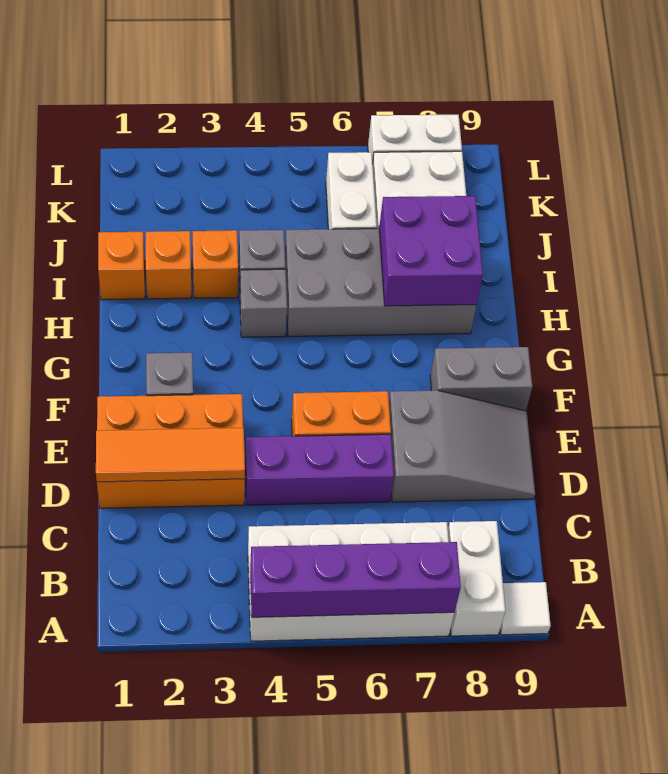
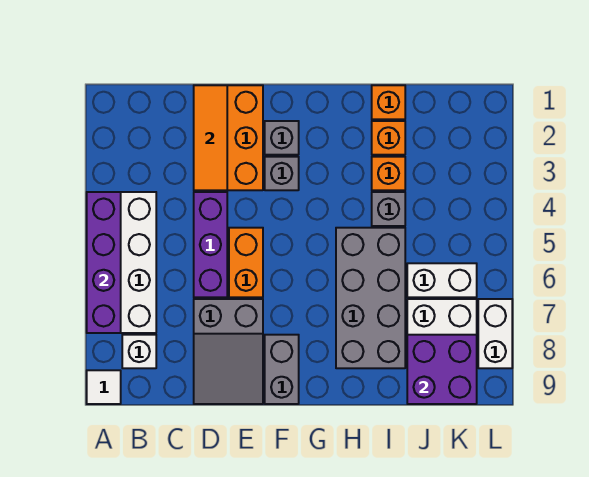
white brick A8:B8 level 1 -> white brick B8 level 1
grey brick H4 level 1 -> grey brick F3 level 1
purple brick H7:I8 level 2 -> purple brick J8:K9 level 2

